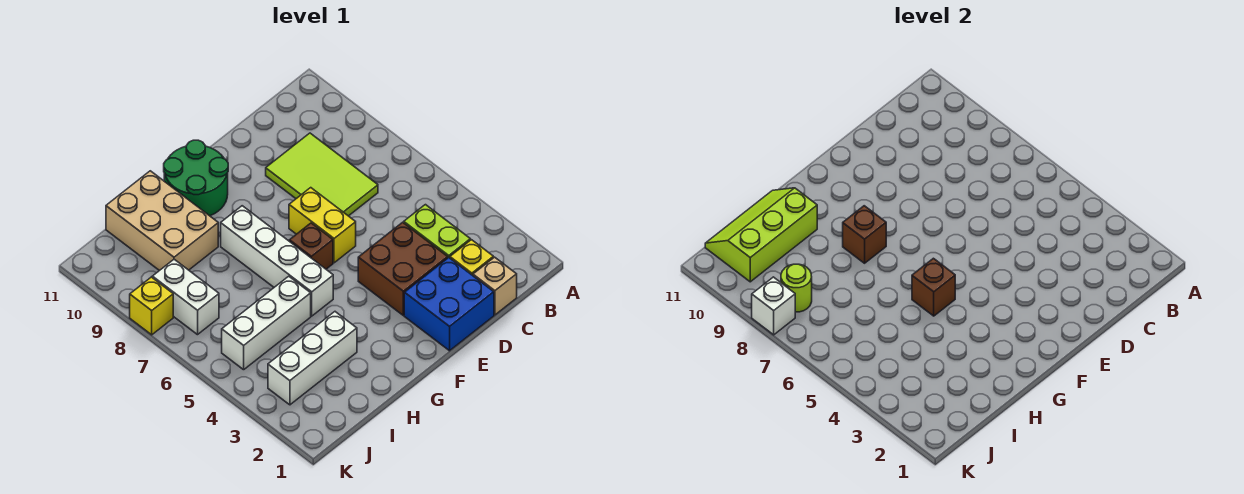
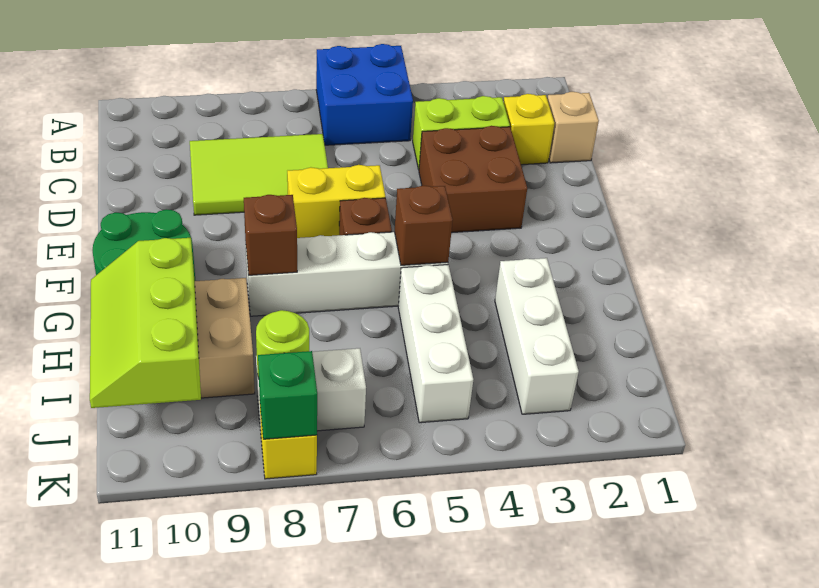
blue brick D1:E2 level 1 -> blue brick A5:B6 level 1
white brick K8 level 2 -> green brick K8 level 2

